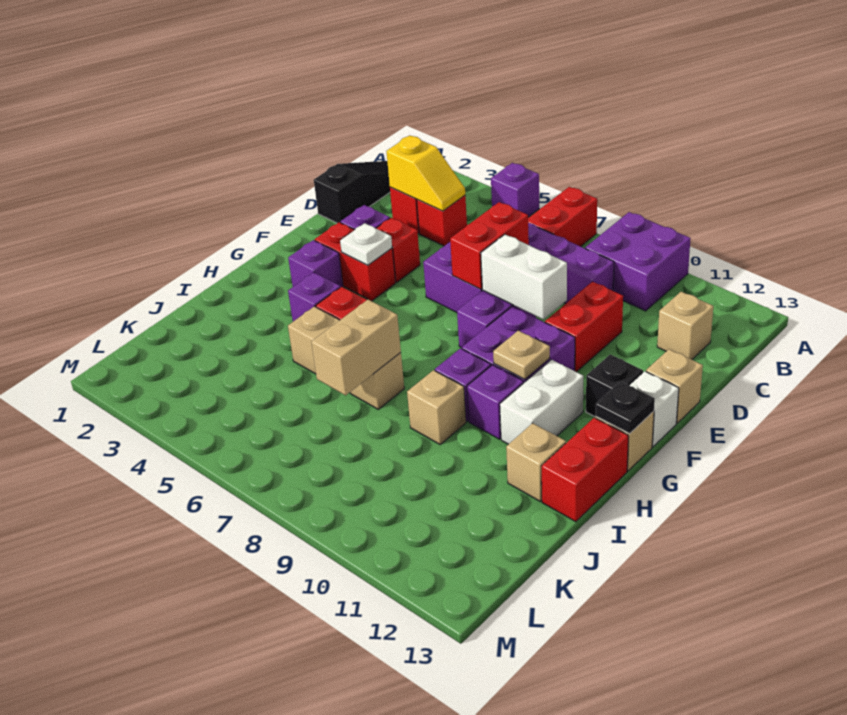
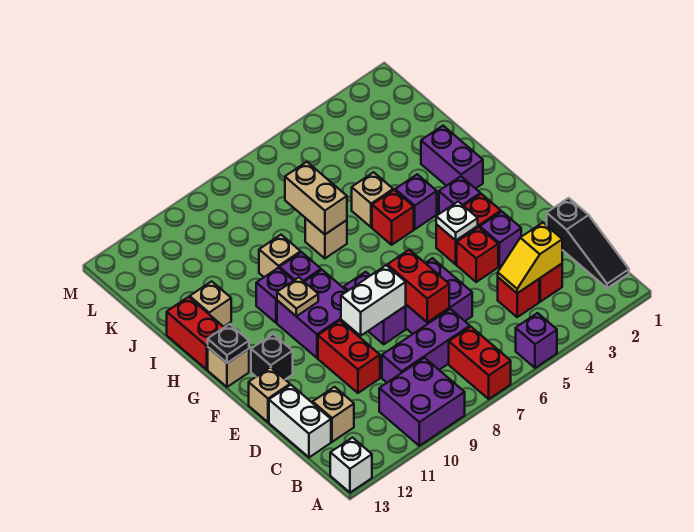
white brick F13 level 1 -> white brick A13 level 1
white brick G11:H11 level 1 -> white brick C13:D13 level 1
none -> purple brick H2:I2 level 1

